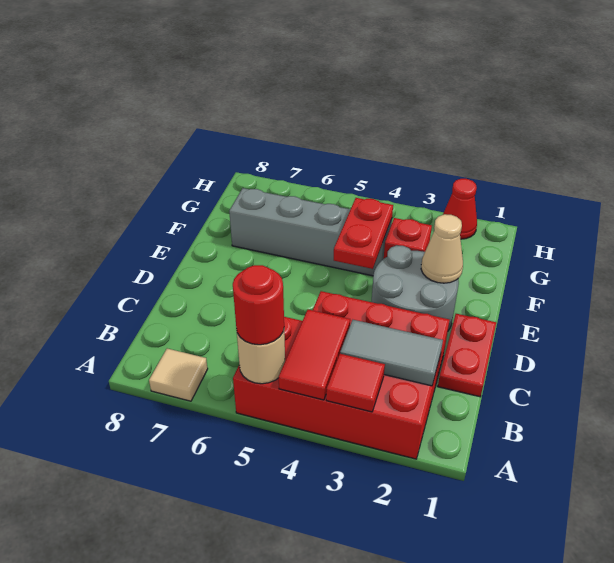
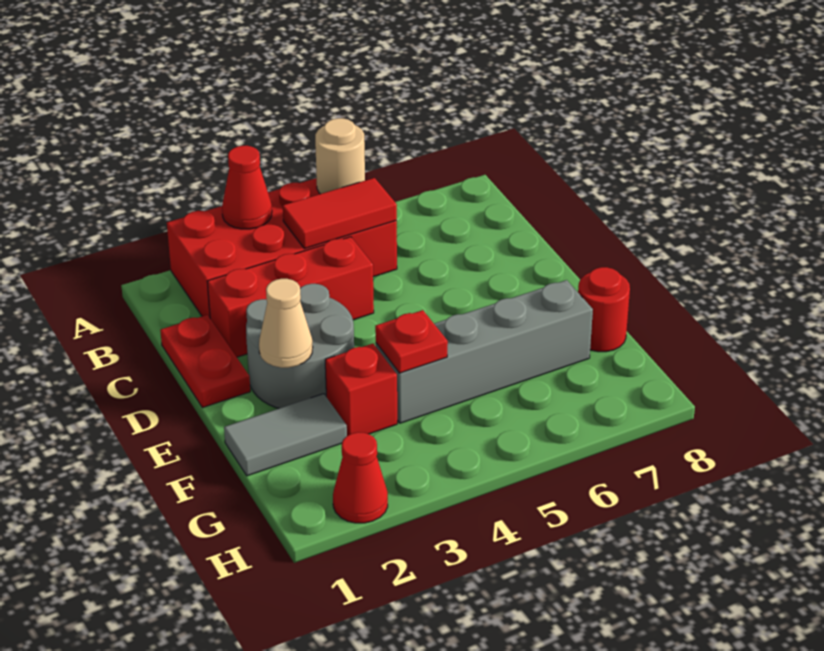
red tile A3 level 2 -> red cone A3 level 2
red tile A4:B4 level 2 -> red tile B4:B5 level 2
red round brick A5 level 3 -> red round brick F8 level 1
tan tile A7 level 1 -> none
grey tile B2:B3 level 2 -> grey tile F1:F2 level 1
red plate E4:F4 level 2 -> red plate F4 level 2

